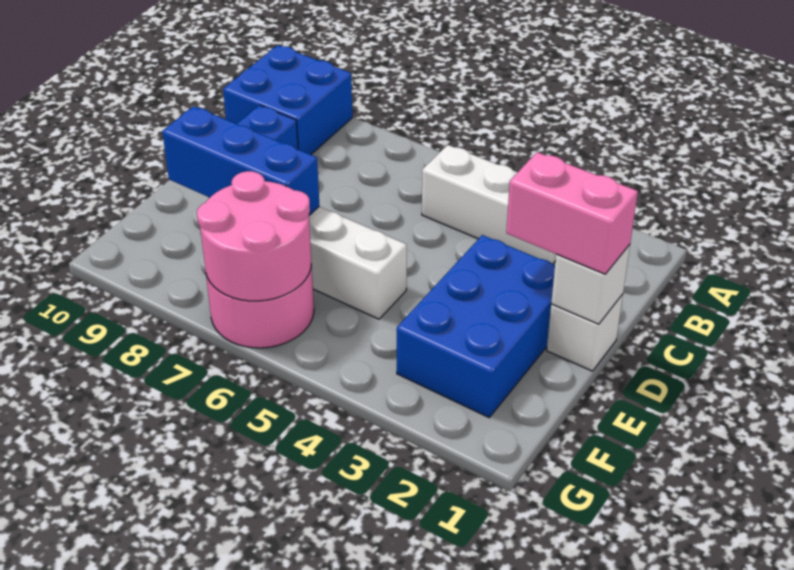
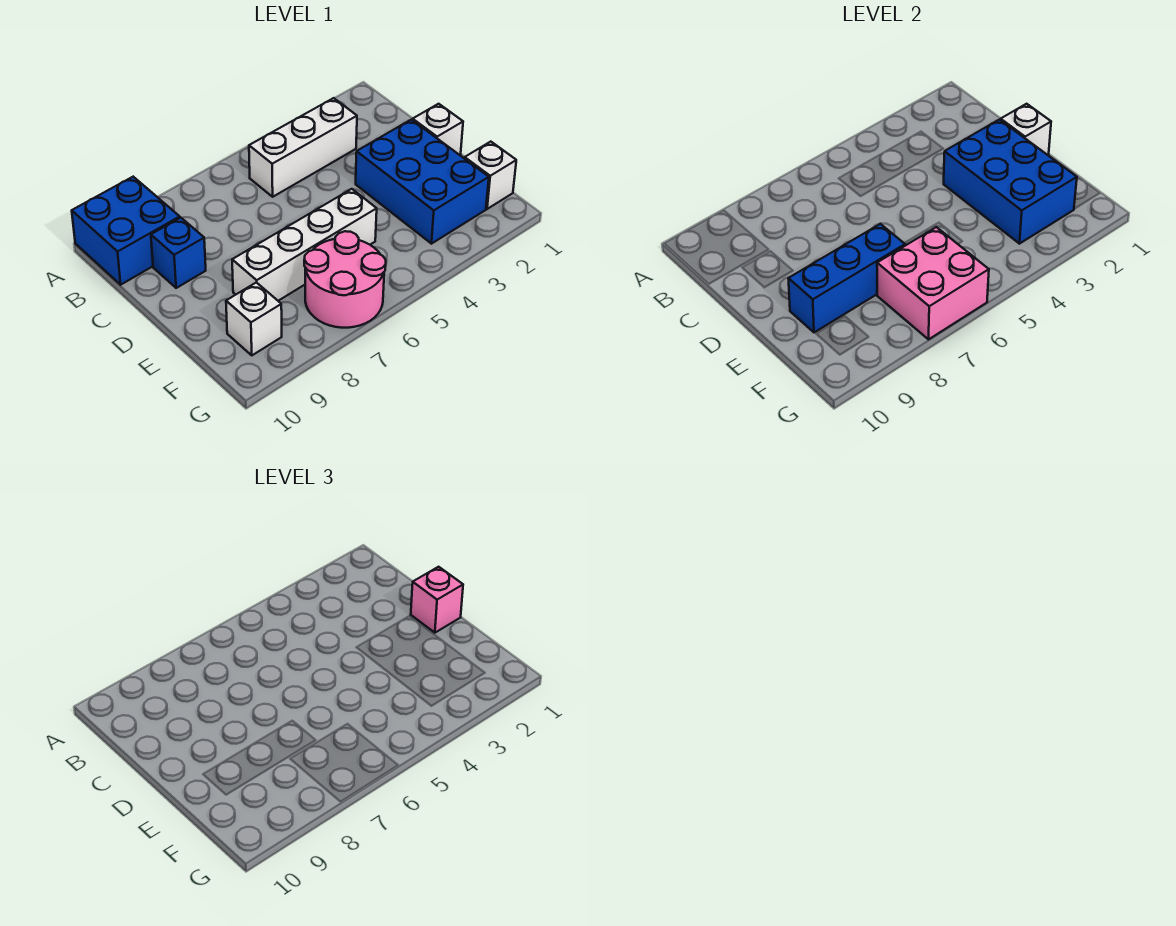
pink brick D1:D2 level 3 -> pink brick D1 level 3
none -> blue brick D2:F3 level 2
none -> white brick F1 level 1
pink round brick F6:G7 level 2 -> pink brick F6:G7 level 2
none -> white brick F9 level 1

